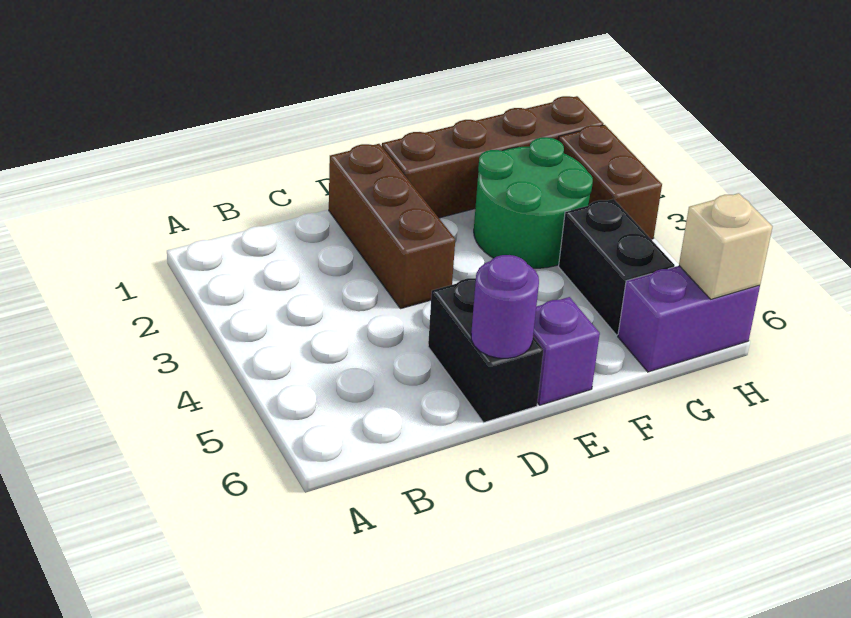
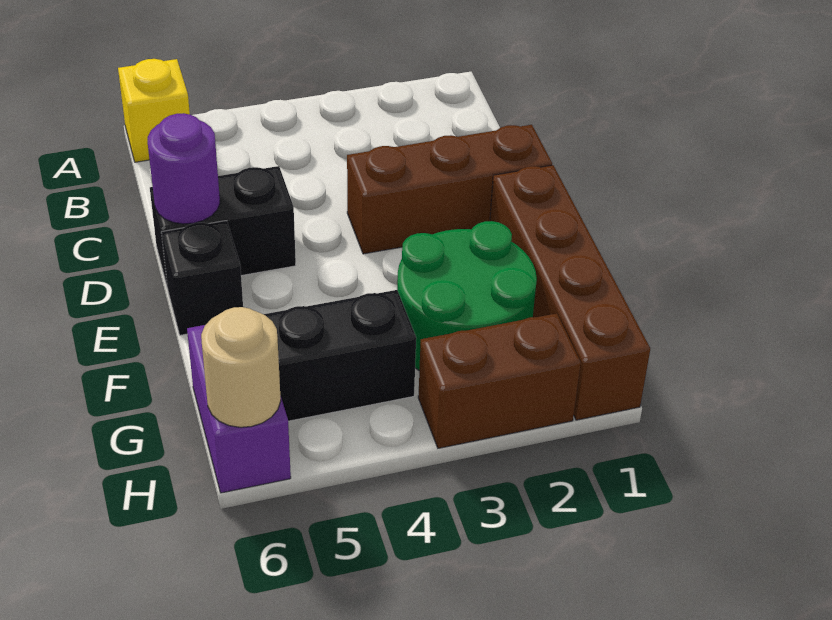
none -> yellow brick A6 level 1
purple brick E6 level 1 -> black brick E6 level 1
tan brick H6 level 2 -> tan round brick H6 level 2

